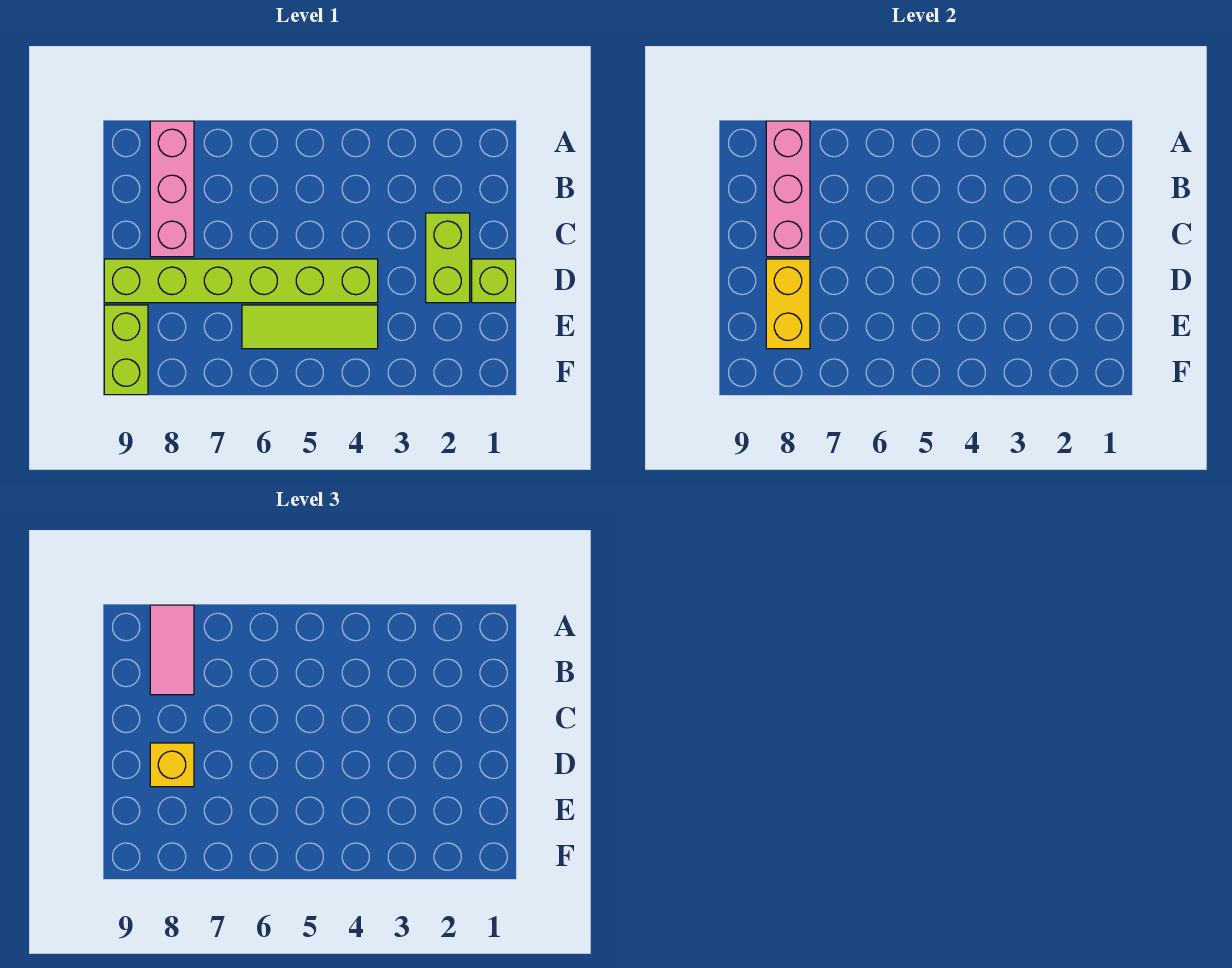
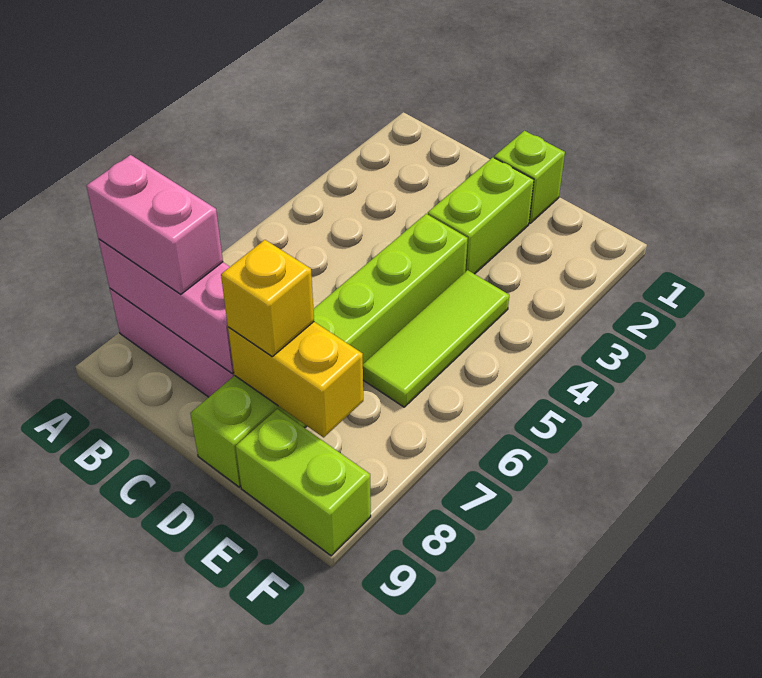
pink tile A8:B8 level 3 -> pink brick A8:B8 level 3
lime brick C2:D2 level 1 -> lime brick D2:D3 level 1

